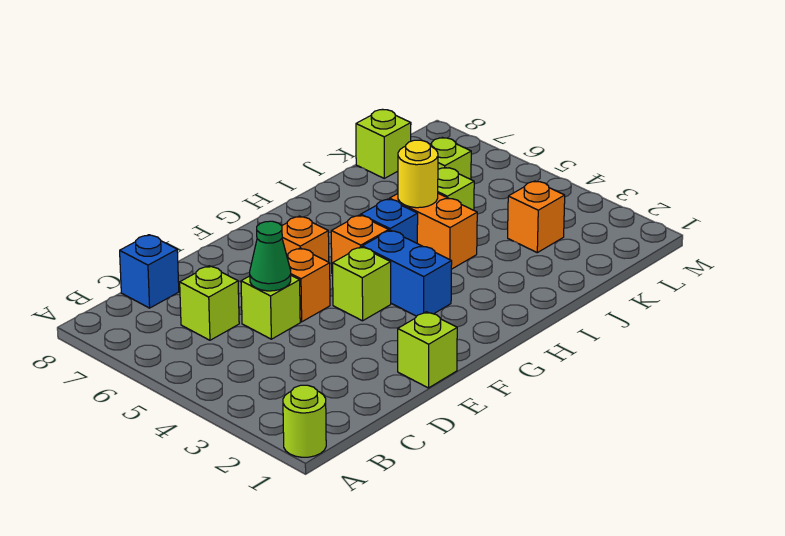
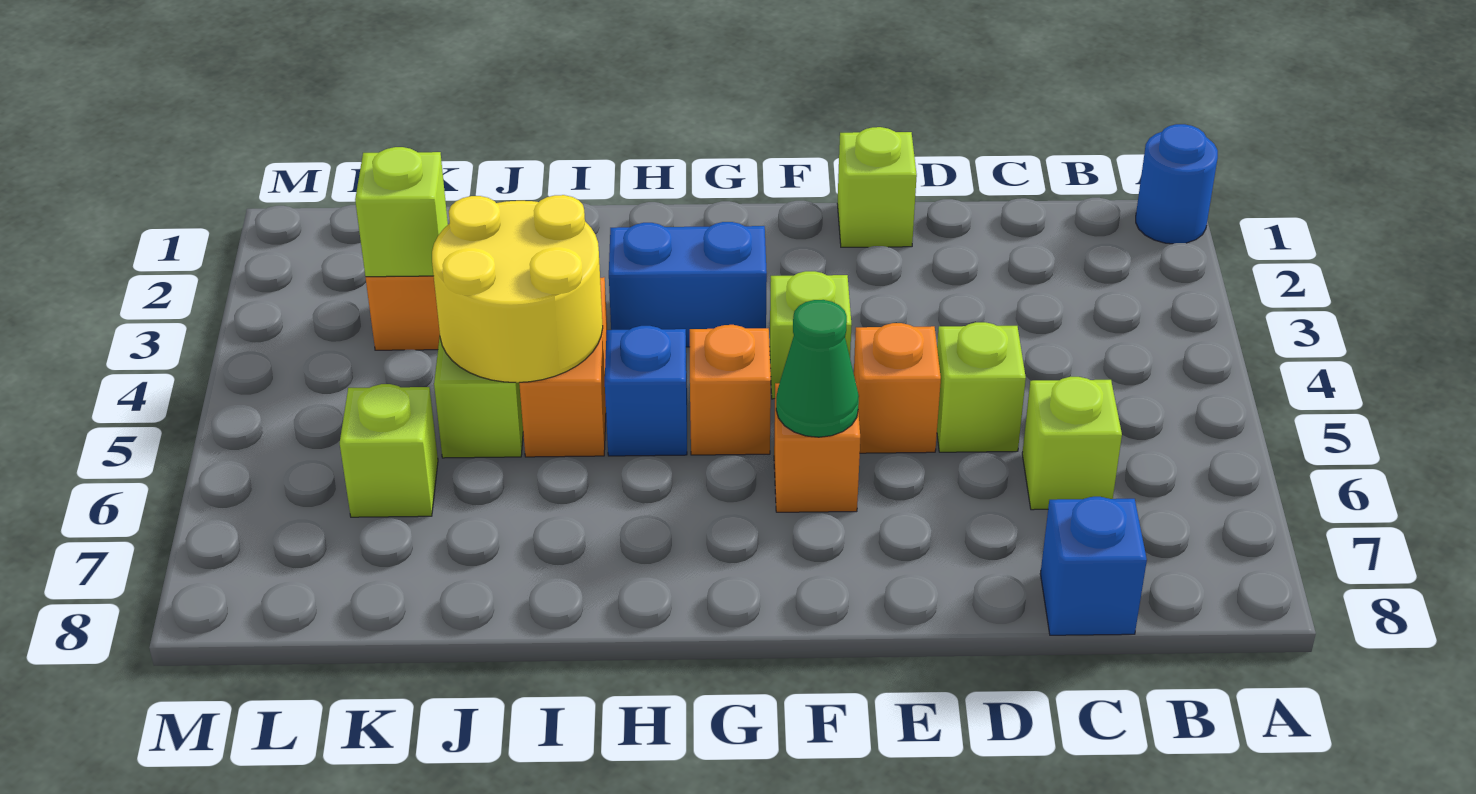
lime round brick A1 level 1 -> blue round brick A1 level 1
green cone D5 level 2 -> green cone F6 level 2
blue brick G3:G4 level 1 -> blue brick G3:H3 level 1
yellow round brick I5 level 2 -> yellow round brick I4:J5 level 2
lime brick K8 level 1 -> lime brick K3 level 2

